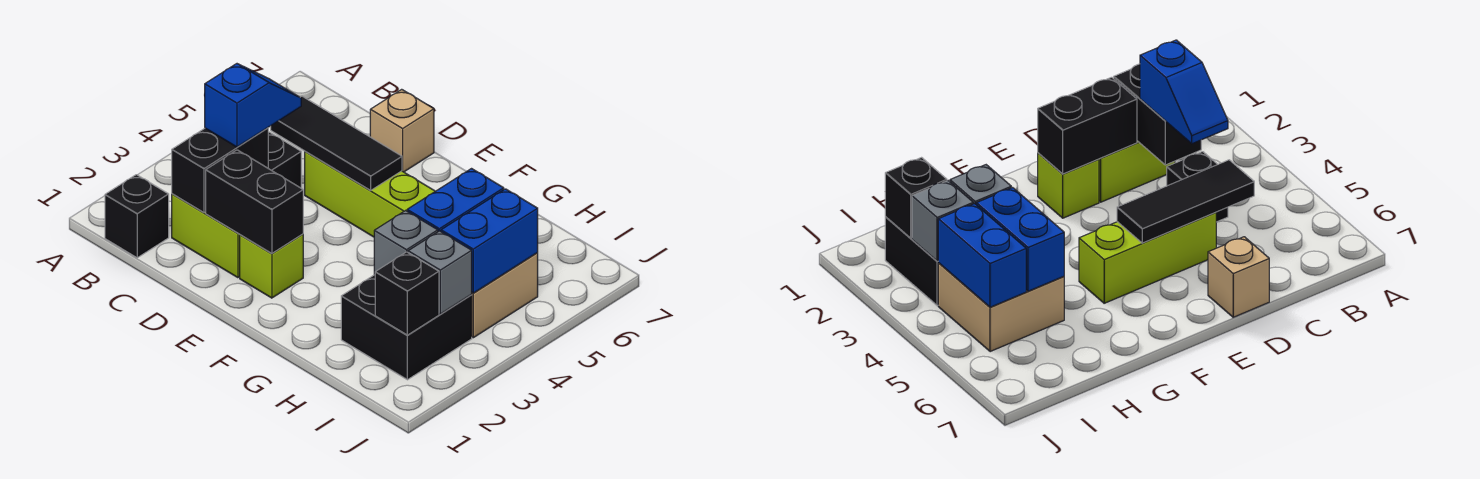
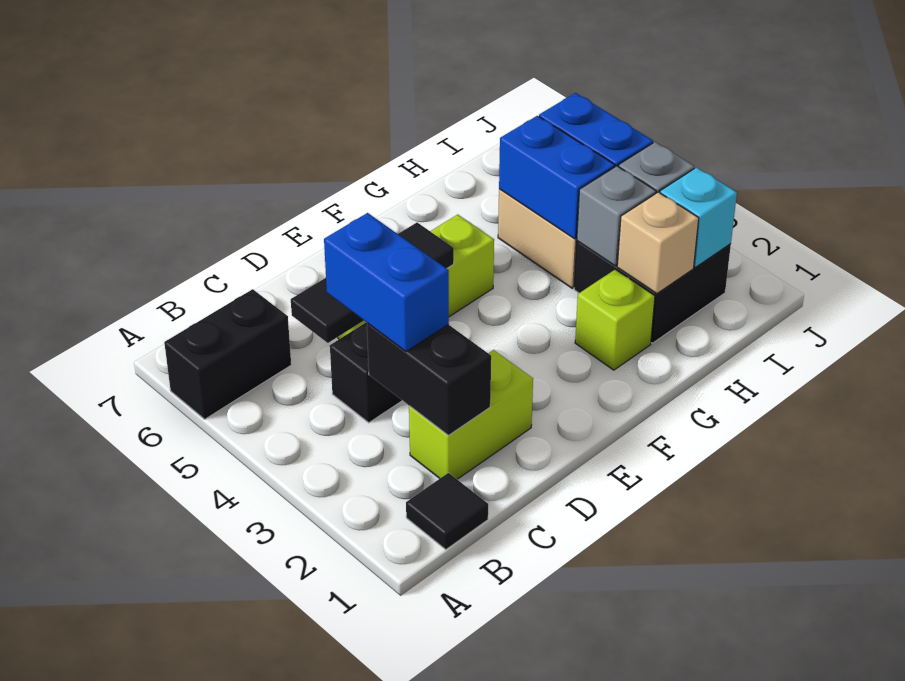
black brick B1 level 1 -> black tile B1 level 1
blue slope C3:C4 level 3 top 3 -> blue brick C3:C4 level 3
black brick D2:E2 level 2 -> black brick A6:B6 level 1
tan brick D7 level 1 -> tan brick H2 level 2
lime brick E2 level 1 -> lime brick G2 level 1
black brick I2 level 2 -> cyan brick I2 level 2

